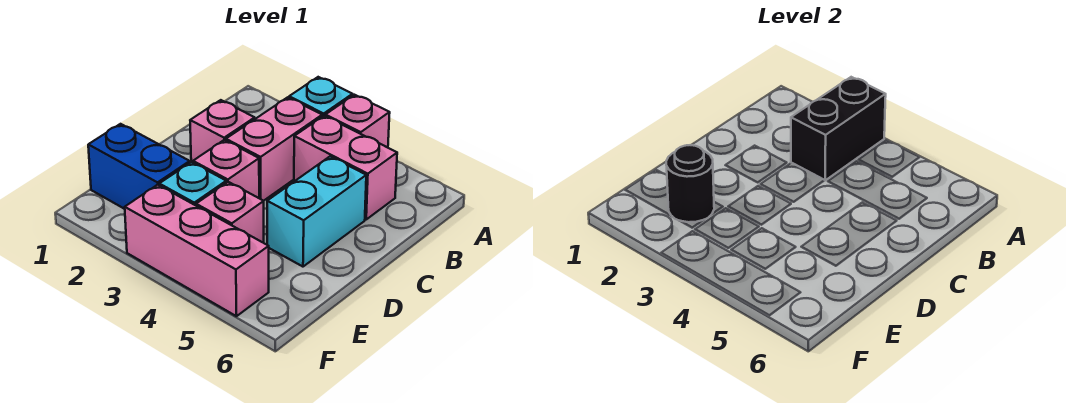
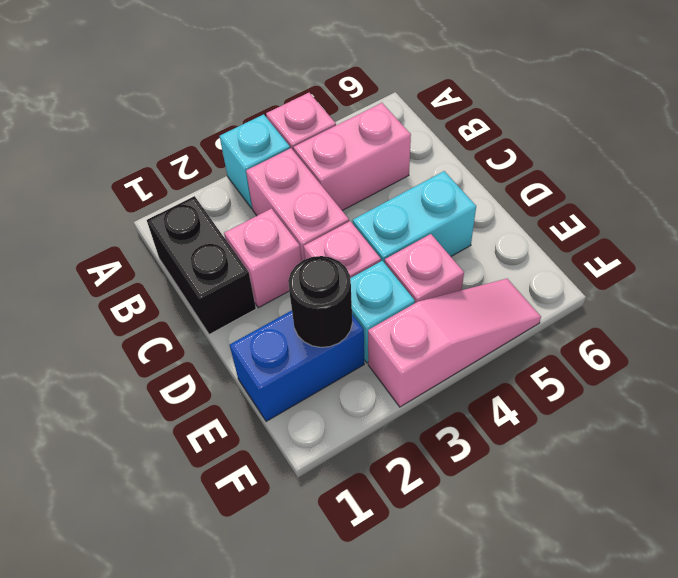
black brick A3:B3 level 2 -> black brick B1:C1 level 1
cyan brick C5:D5 level 1 -> cyan brick D4:D5 level 1
pink brick F3:F5 level 1 -> pink slope F3:F5 level 1 top 3

